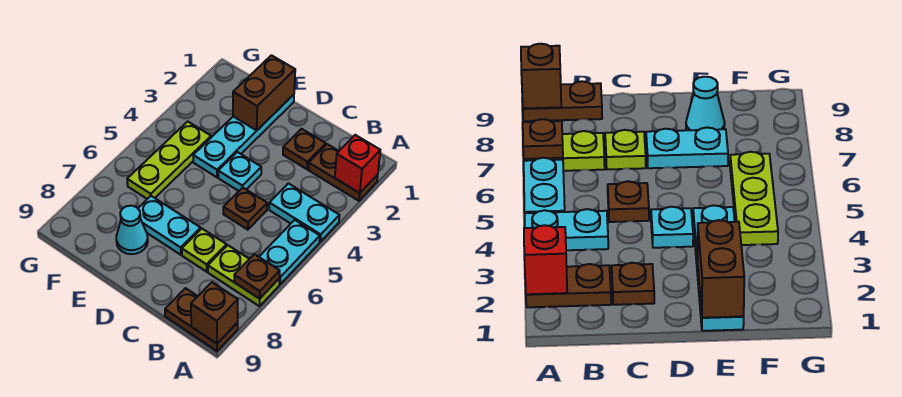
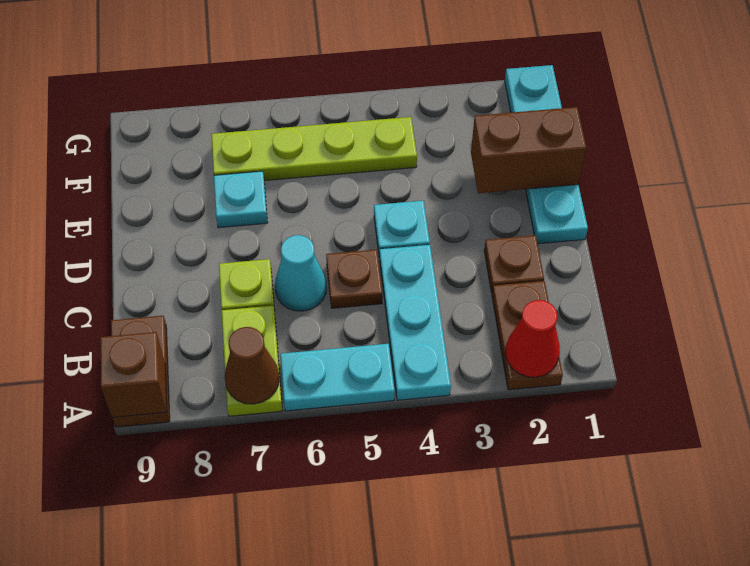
red brick A2 level 2 -> red cone A2 level 2
cyan plate A4:B4 level 1 -> cyan plate A4:C4 level 1
brown plate A7 level 2 -> brown cone A7 level 2
cyan plate D7:E7 level 1 -> cyan plate E7 level 1
cyan plate E1:E4 level 1 -> cyan plate D1:G1 level 1
cyan cone E8 level 1 -> cyan cone C6 level 1
lime plate F4:F6 level 1 -> lime plate F4:F7 level 1

